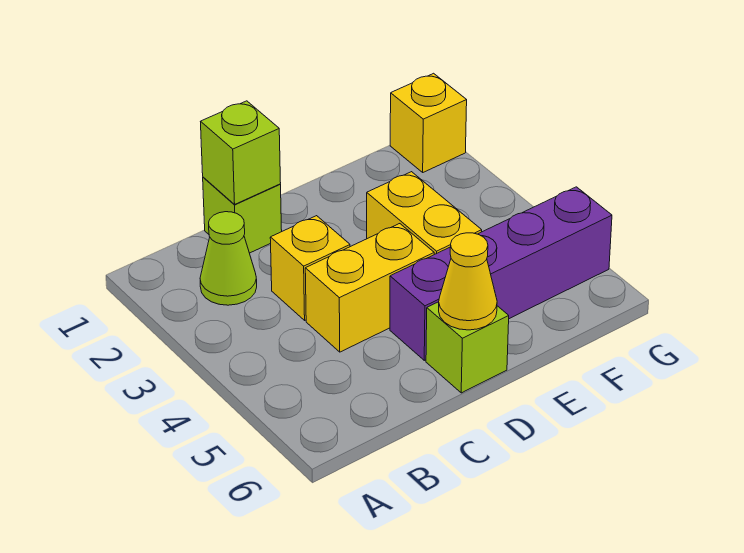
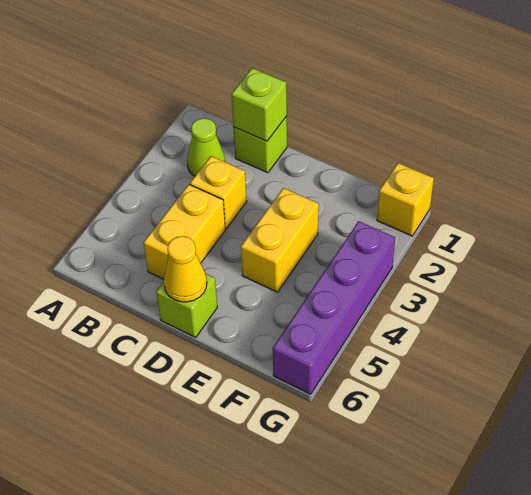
yellow brick C4:D4 level 1 -> yellow brick C4:C5 level 1
purple brick D5:G5 level 1 -> purple brick G3:G6 level 1

